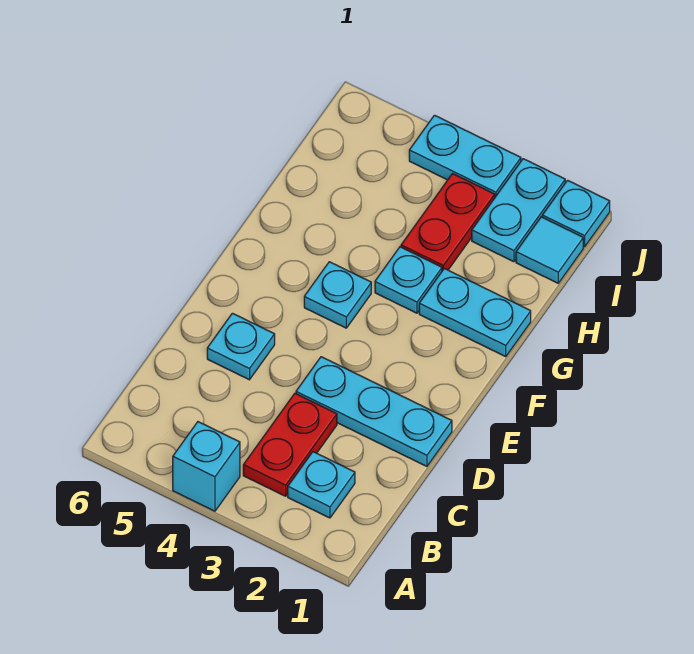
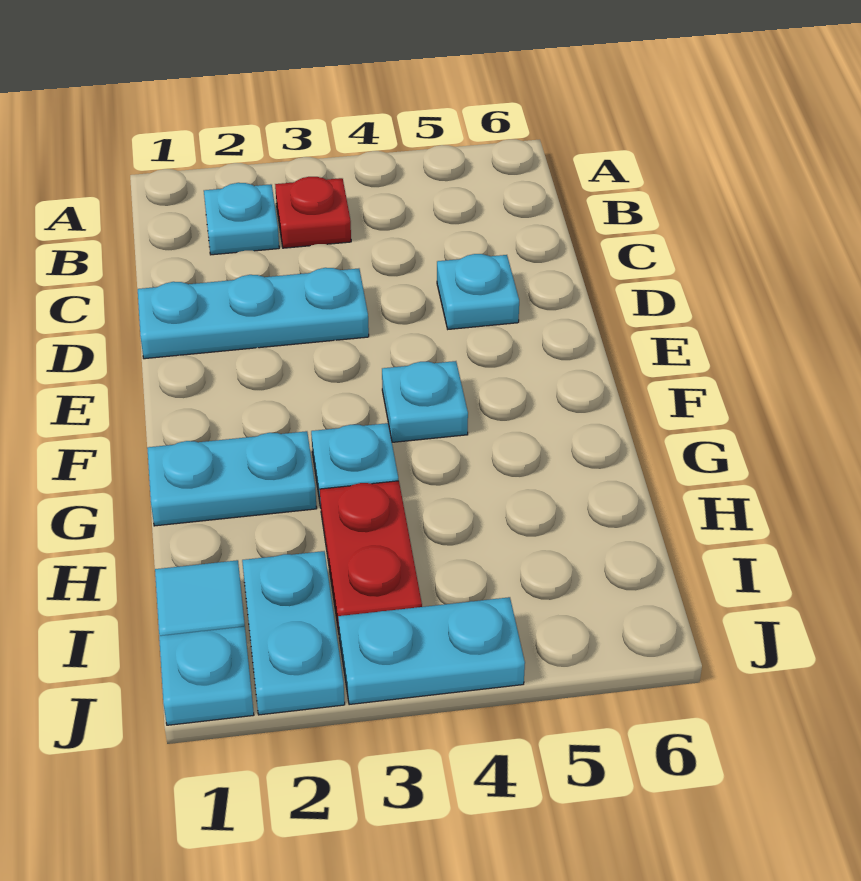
cyan brick A4 level 1 -> none
red plate B3:C3 level 1 -> red plate B3 level 1

